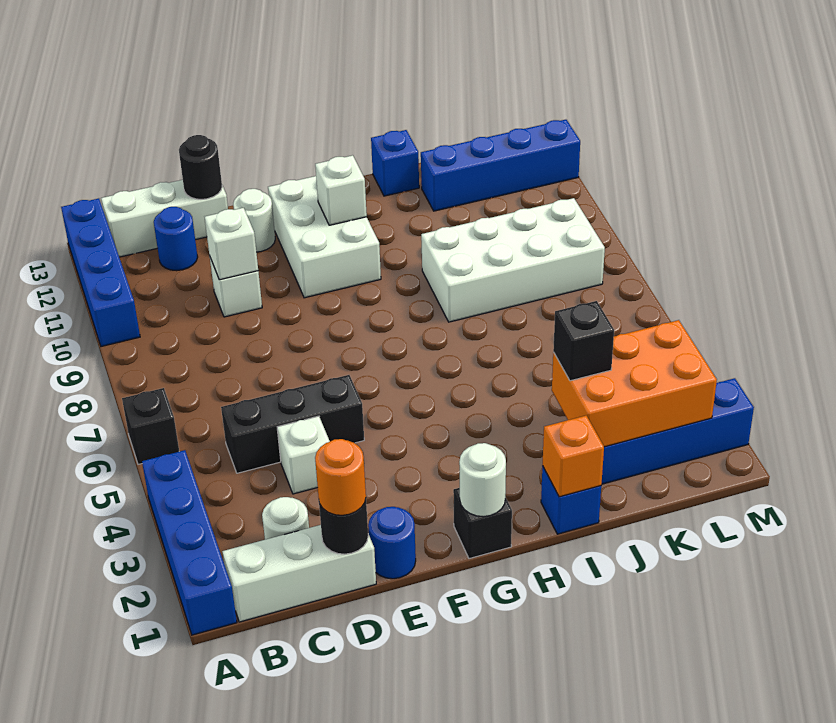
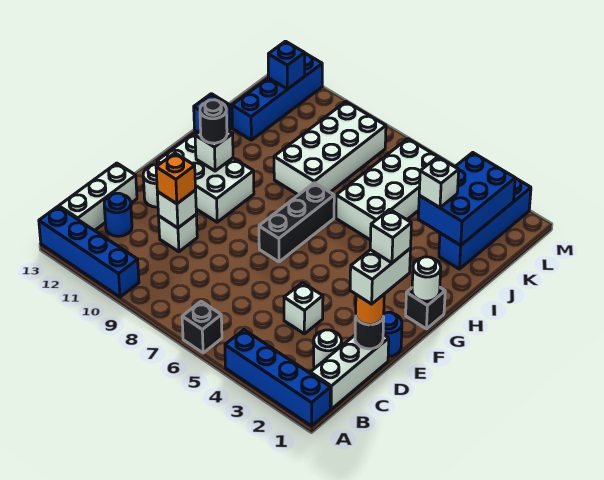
black brick C5:E5 level 1 -> black brick F7:H7 level 1
none -> white brick D1:E1 level 4
black round brick D13 level 2 -> black round brick G11 level 3
none -> white brick E1 level 5
blue brick I1 level 1 -> blue brick L12 level 2
orange brick I1 level 2 -> orange brick D10 level 3
none -> white brick I5:L6 level 1
orange brick J2:L3 level 2 -> blue brick J2:L3 level 2
black brick J3 level 3 -> white brick J3 level 3

